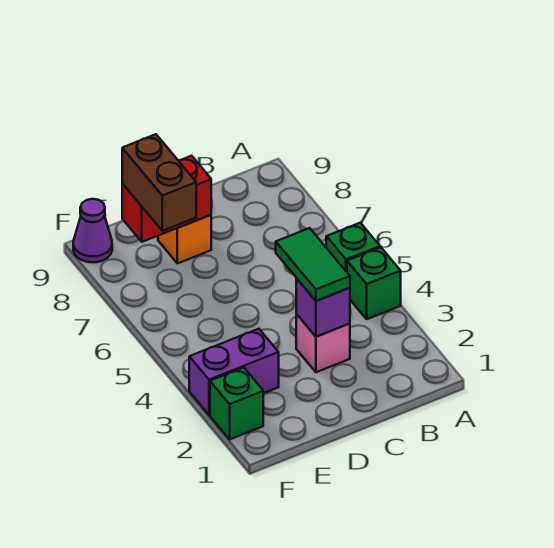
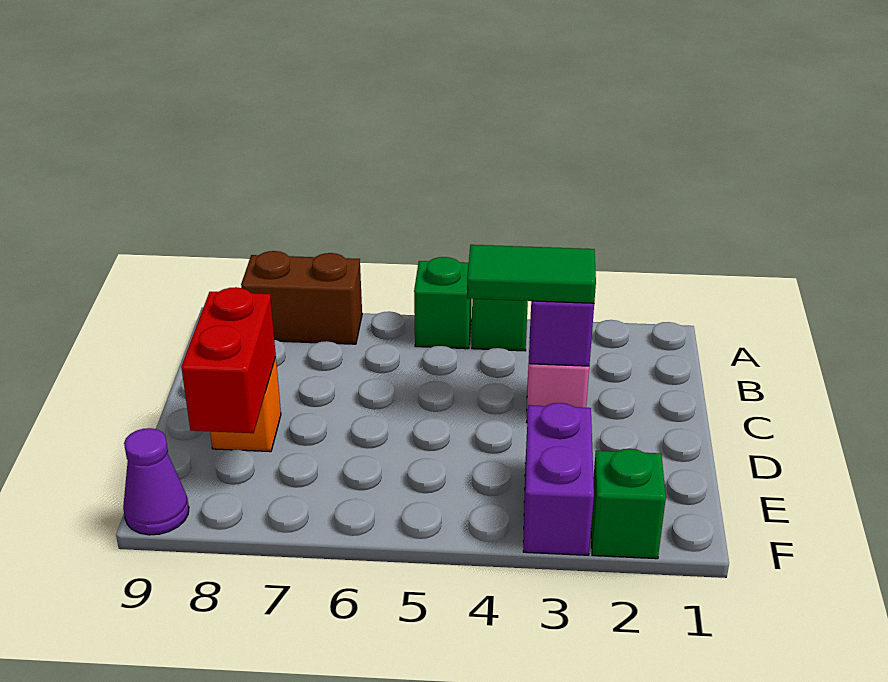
brown brick E7:E8 level 3 -> brown brick A7:A8 level 1

